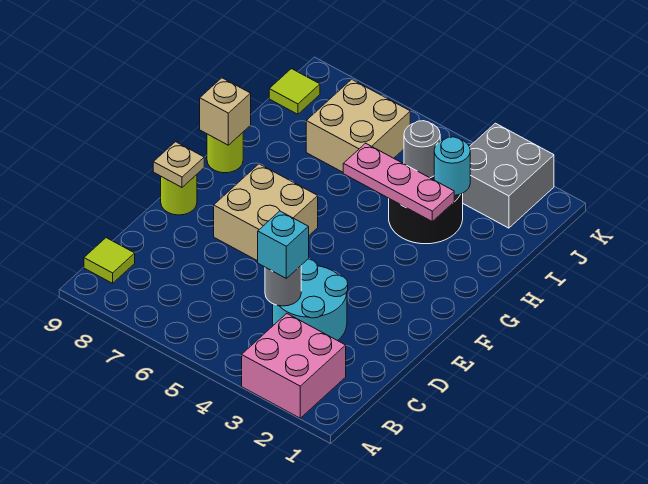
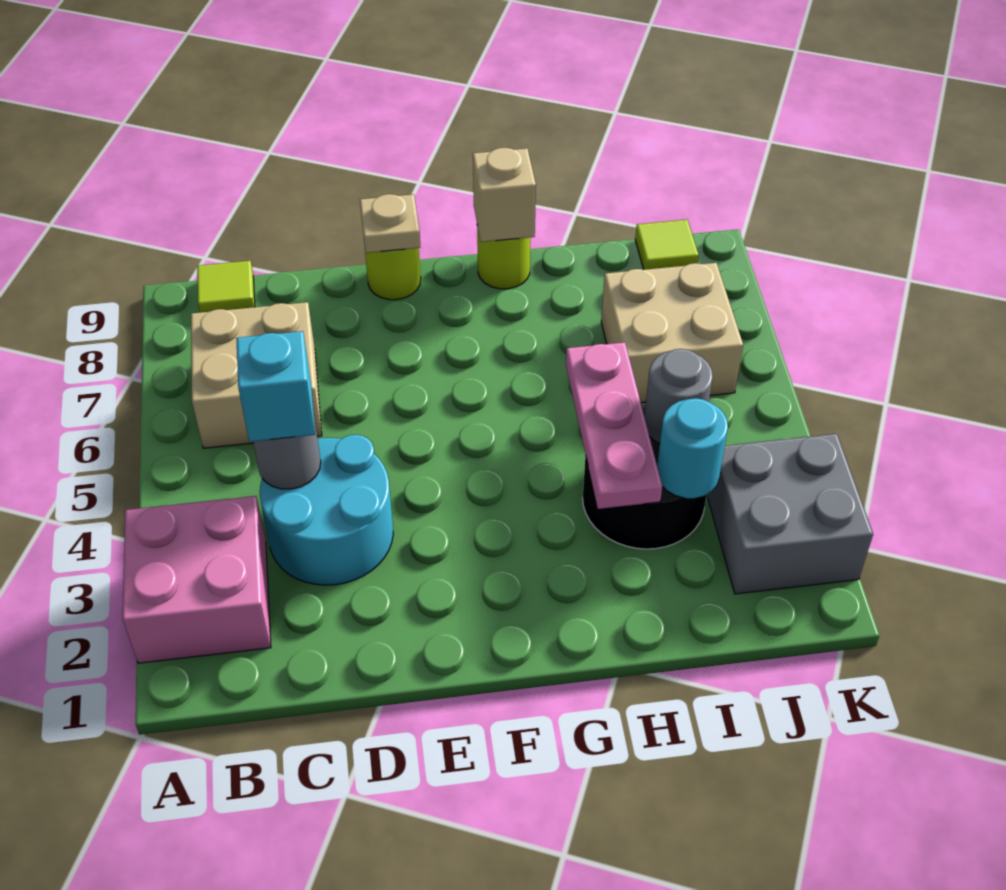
tan brick E6:F7 level 1 -> tan brick B6:C7 level 1

